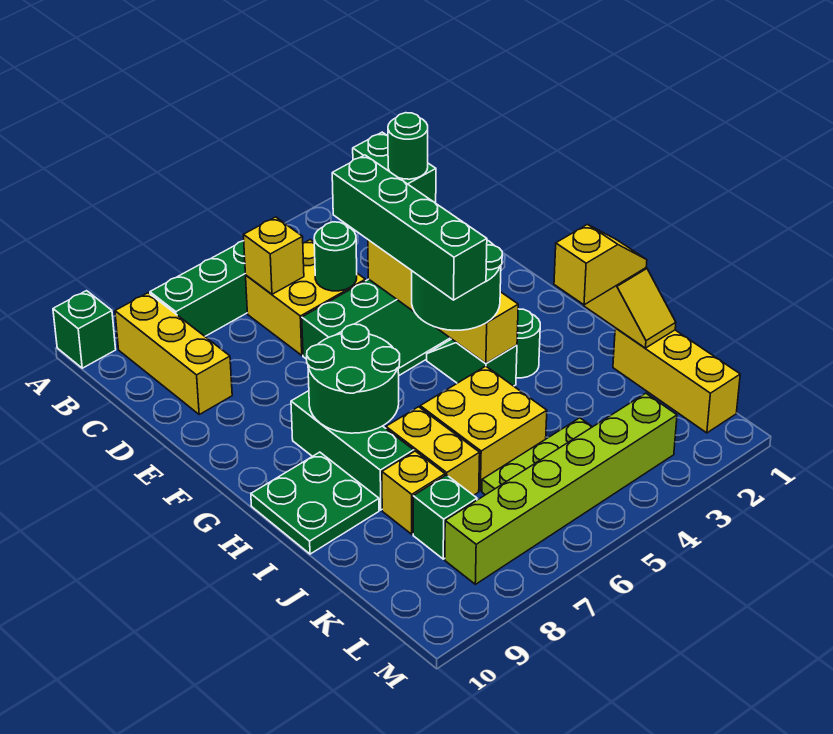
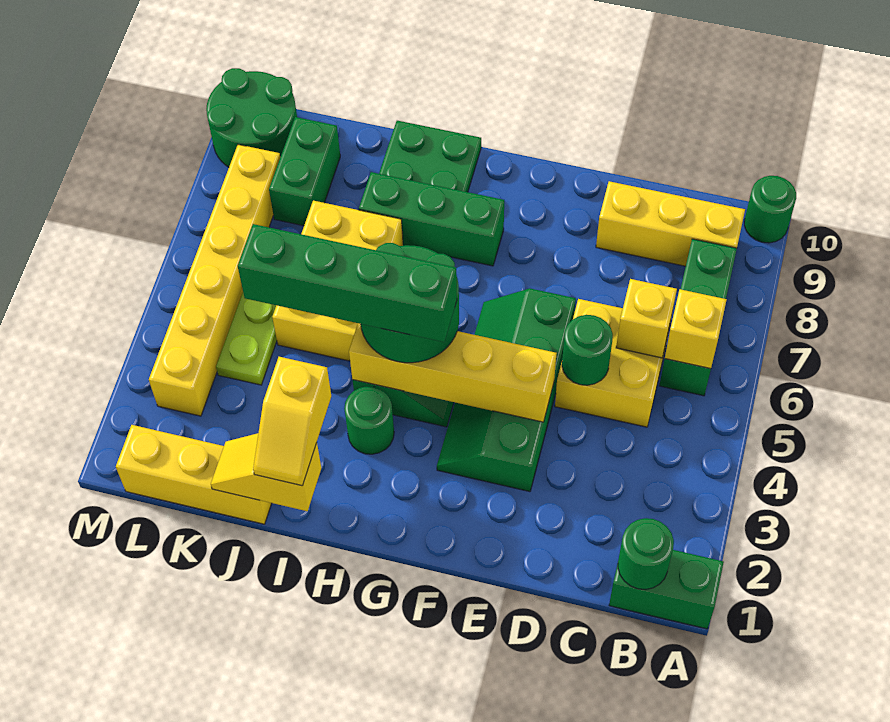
green brick A10 level 1 -> green round brick A10 level 1
green brick E5:H5 level 4 -> green brick G4:J4 level 4
green round brick G7:H8 level 2 -> green round brick L9:M10 level 1
yellow brick J8 level 1 -> yellow brick B6 level 2
green brick K8 level 1 -> green brick K8:K9 level 1
lime brick L3:L8 level 1 -> yellow brick L3:L8 level 1

